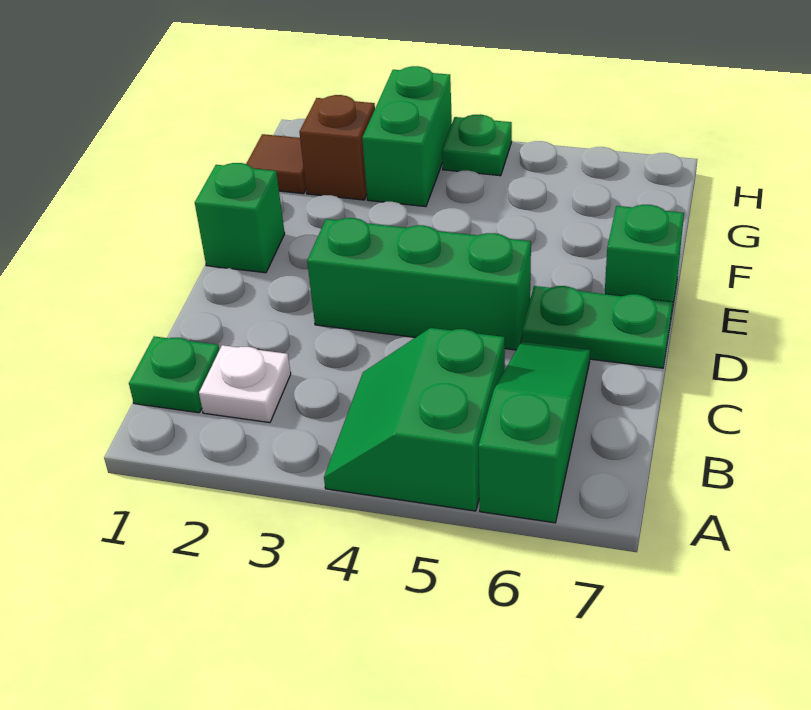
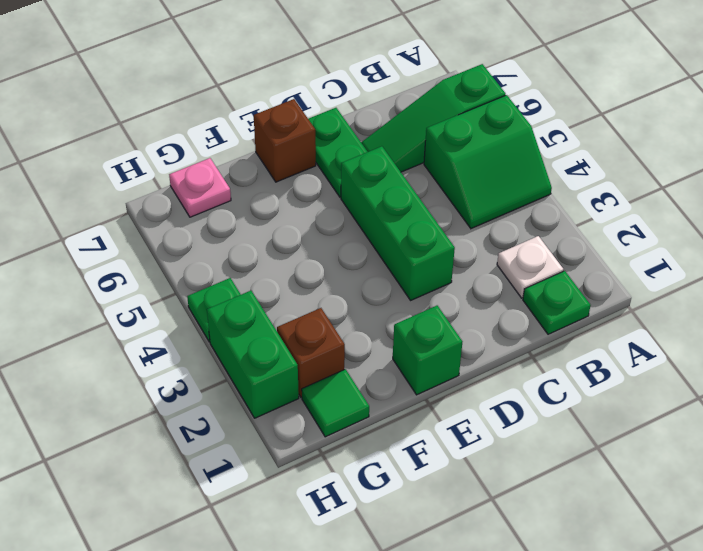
green brick E7 level 1 -> brown brick E7 level 1
brown tile G1 level 1 -> green tile G1 level 1
green brick G3:H3 level 1 -> green brick H2:H3 level 1
none -> pink plate G7 level 1

